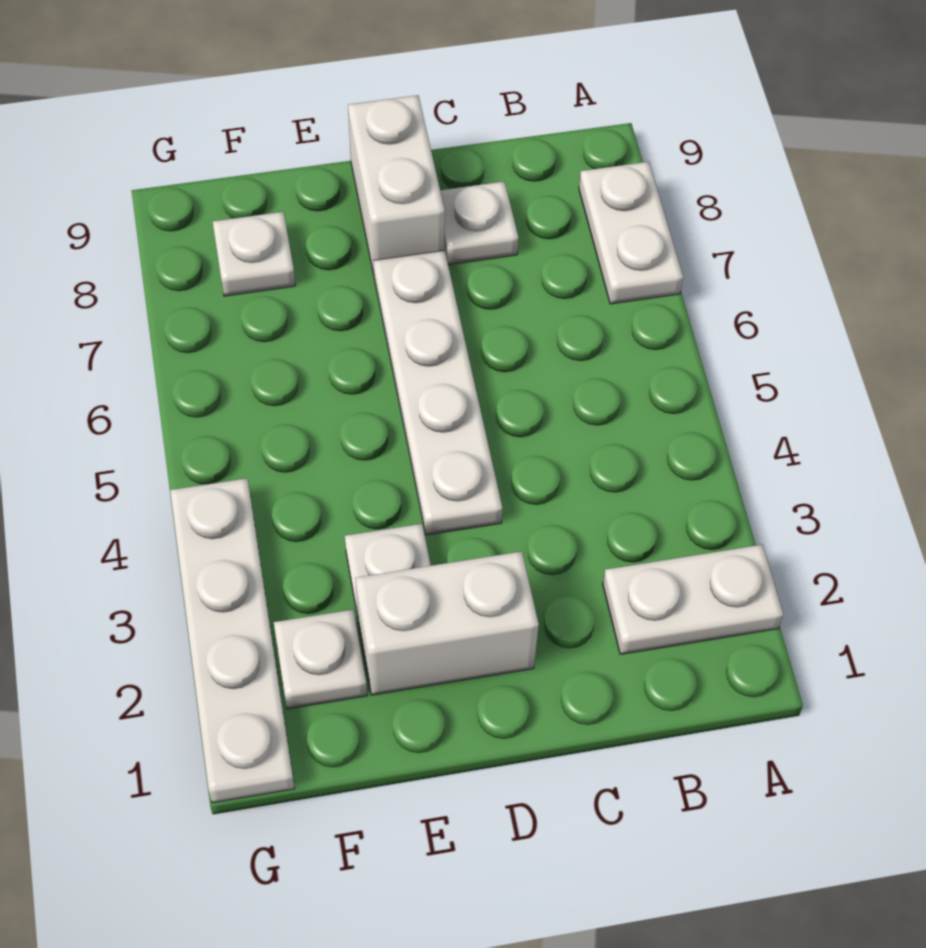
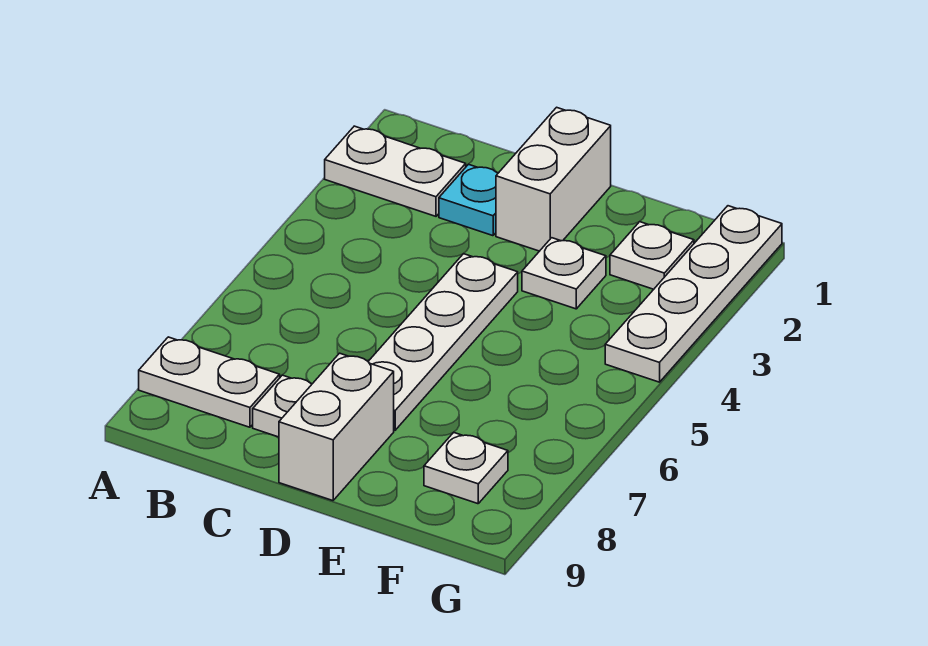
white plate A7:A8 level 1 -> white plate A8:B8 level 1
none -> cyan plate C2 level 1
white brick D2:E2 level 1 -> white brick D1:D2 level 1

